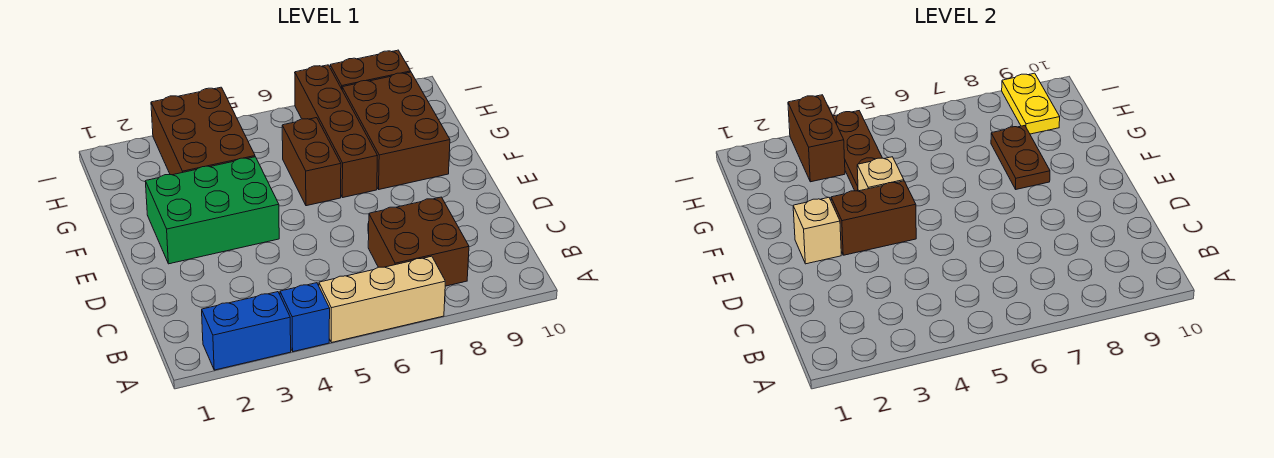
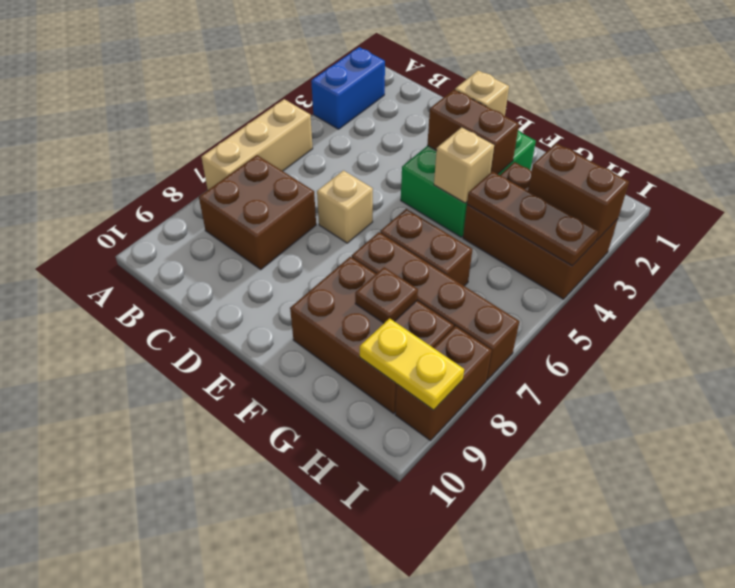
blue brick A4 level 1 -> none
none -> tan brick D6 level 1
brown brick E3:E4 level 2 -> brown brick E3:F3 level 2
brown plate F8:G8 level 2 -> brown plate G8 level 2

